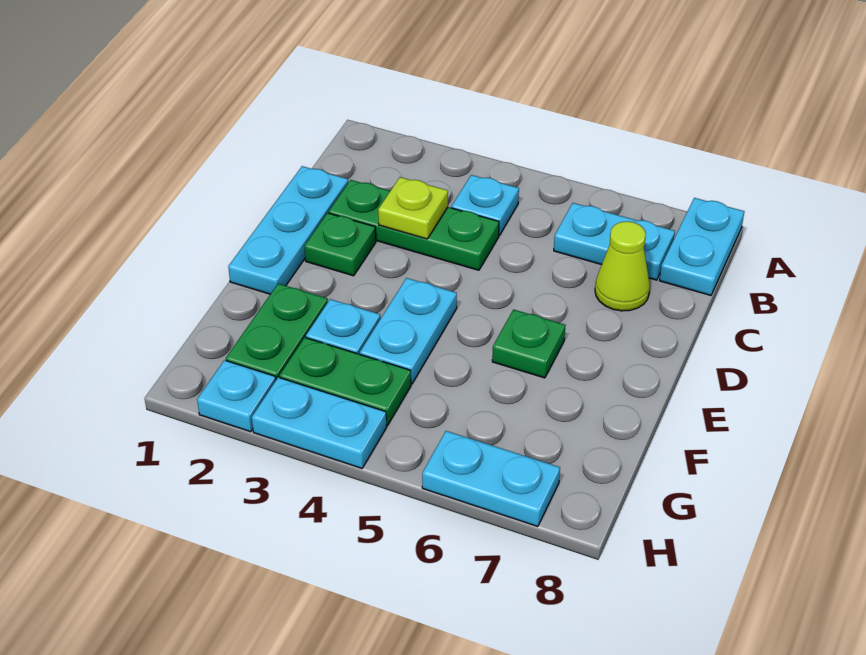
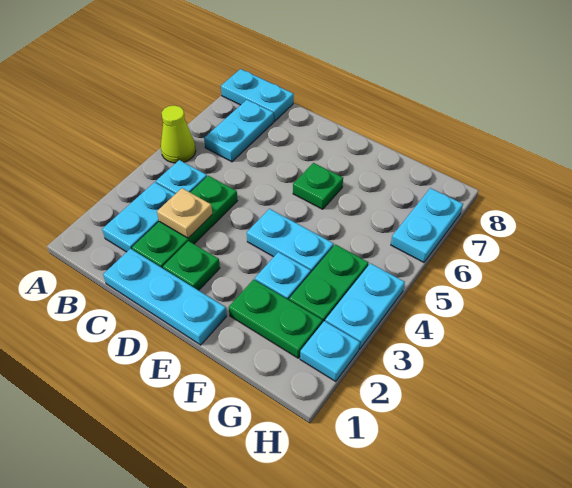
none -> cyan plate B2:B3 level 1
lime plate C3 level 2 -> tan plate C3 level 2
lime cone C7 level 1 -> lime cone A5 level 1

